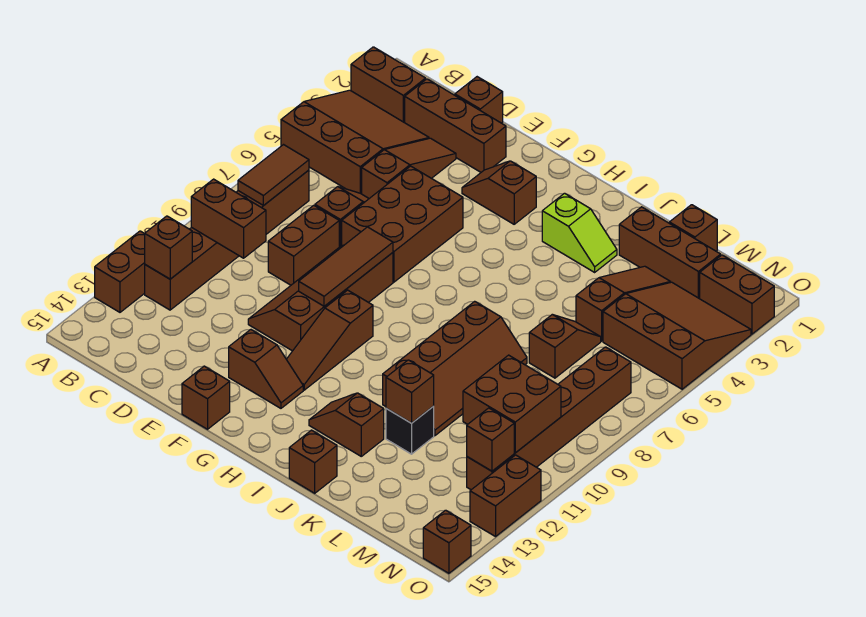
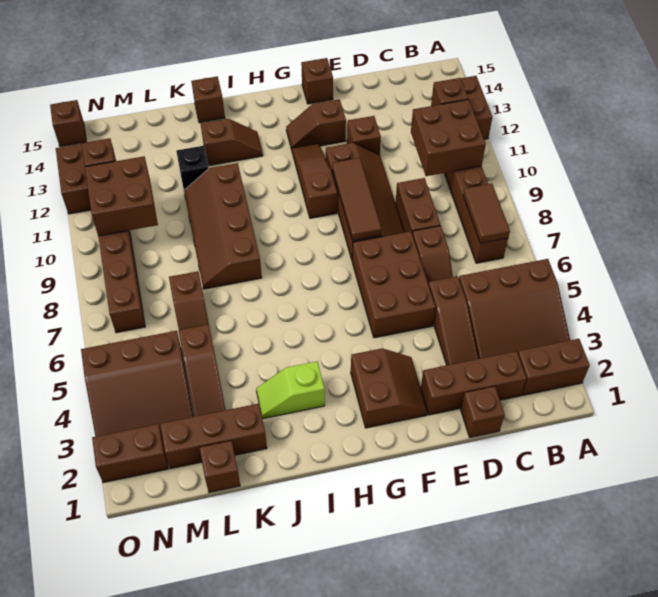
brown brick B10:C10 level 2 -> brown brick B10:C11 level 2
brown slope F3:G3 level 1 top G -> brown slope F2:G3 level 1 top G
brown brick K12 level 2 -> brown brick E12 level 1

